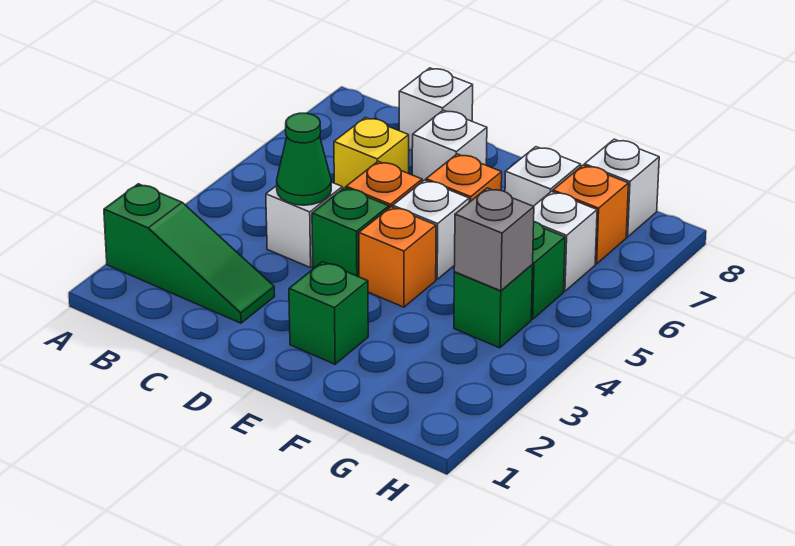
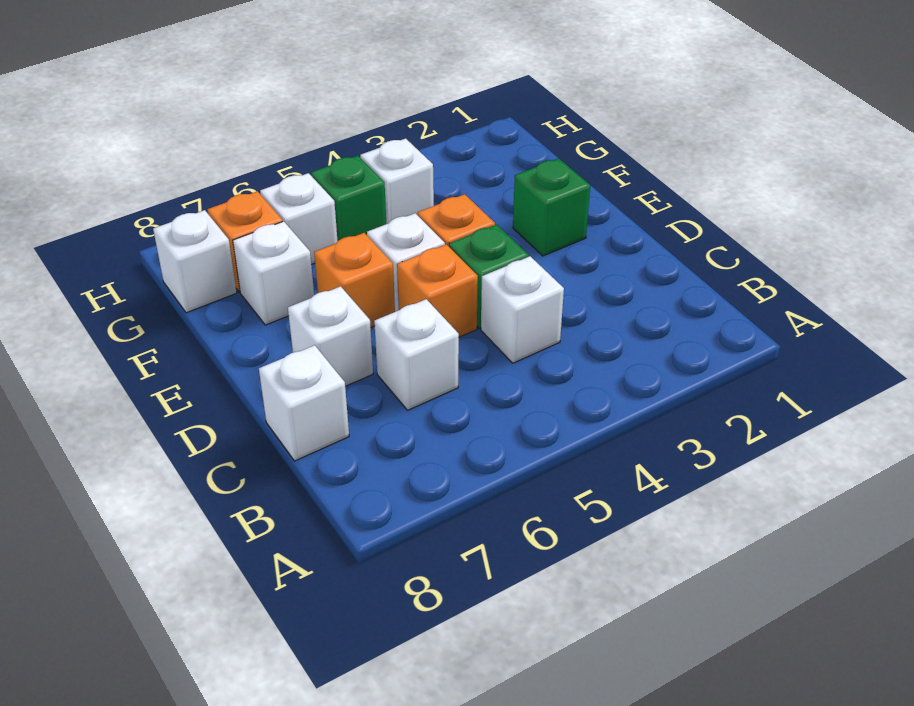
green slope A2:C2 level 1 top A -> none
green cone C4 level 2 -> none
yellow brick C6 level 1 -> white brick C6 level 1
green brick G4 level 1 -> white brick G4 level 1
grey brick G4 level 2 -> none

